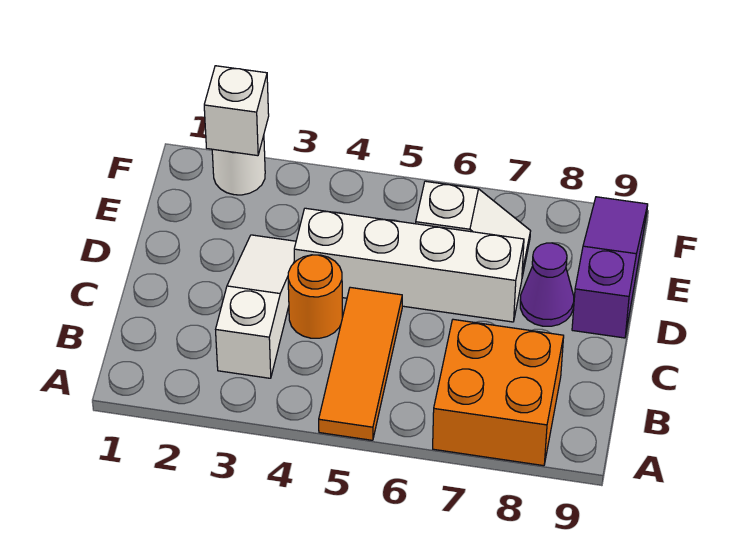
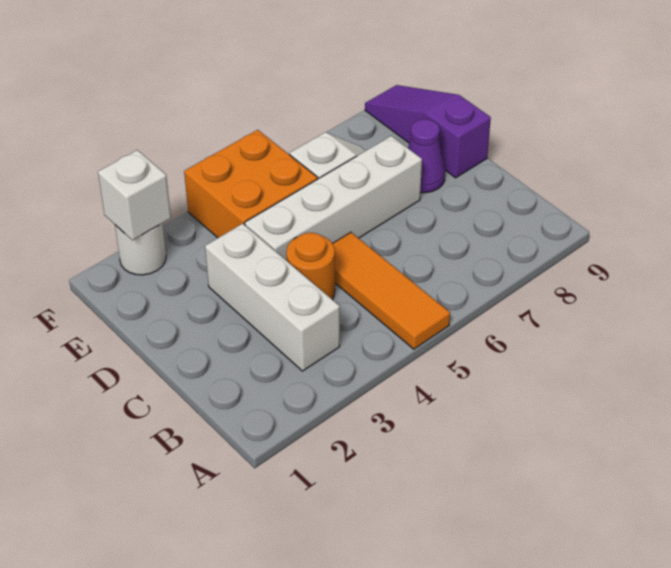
orange brick A7:B8 level 1 -> orange brick E4:F5 level 1
white slope B3:D3 level 1 top B -> white brick B3:D3 level 1

